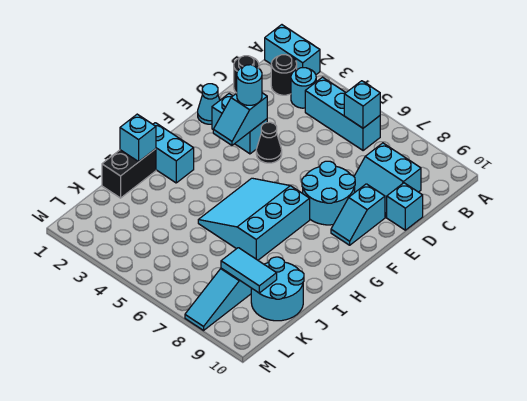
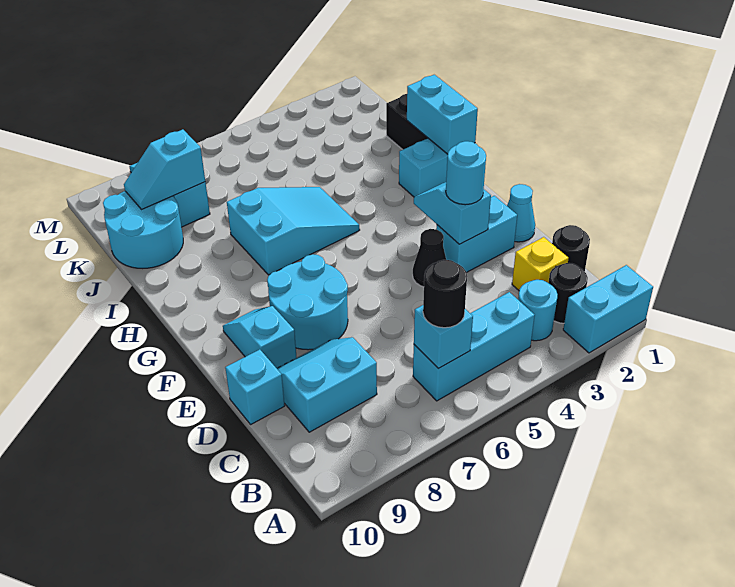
none -> black round brick B6 level 3
none -> yellow brick C2 level 1
cyan slope G5:I7 level 1 top 7 -> cyan slope H5:I7 level 1 top 7
cyan brick I1 level 2 -> cyan brick H1:I1 level 2
cyan tile K8:K9 level 2 -> cyan slope K8:K9 level 2 top 8

